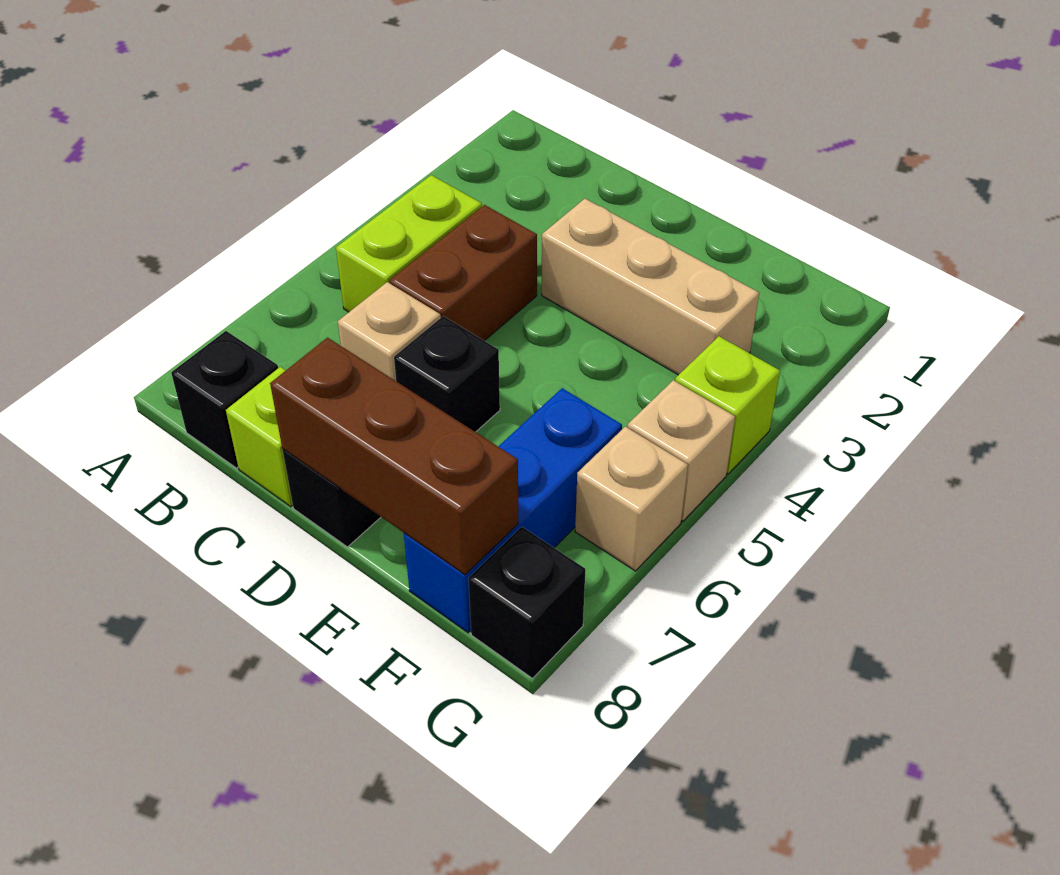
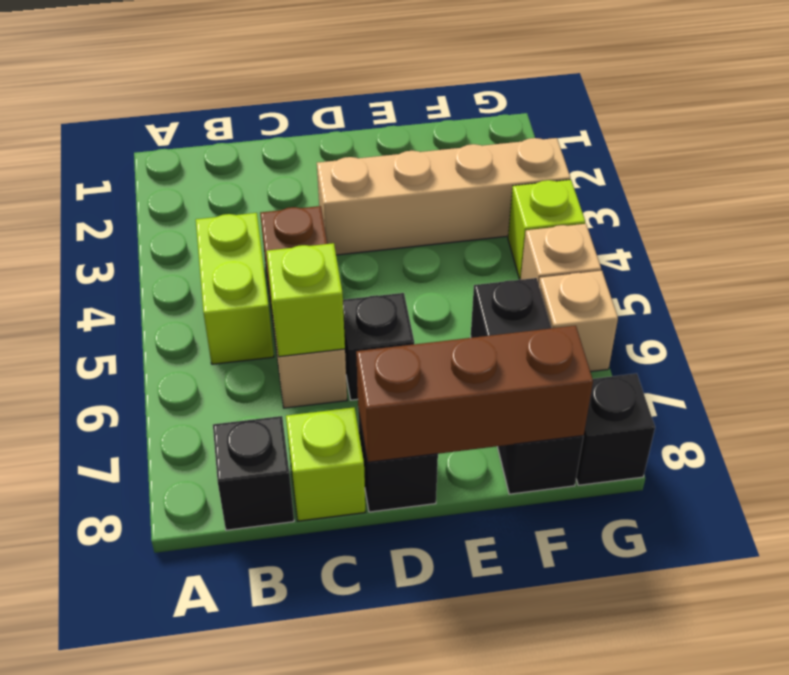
none -> lime brick C6 level 2
tan brick D3:F3 level 1 -> tan brick D3:G3 level 1
blue brick F6:F8 level 1 -> black brick F6:F8 level 1

